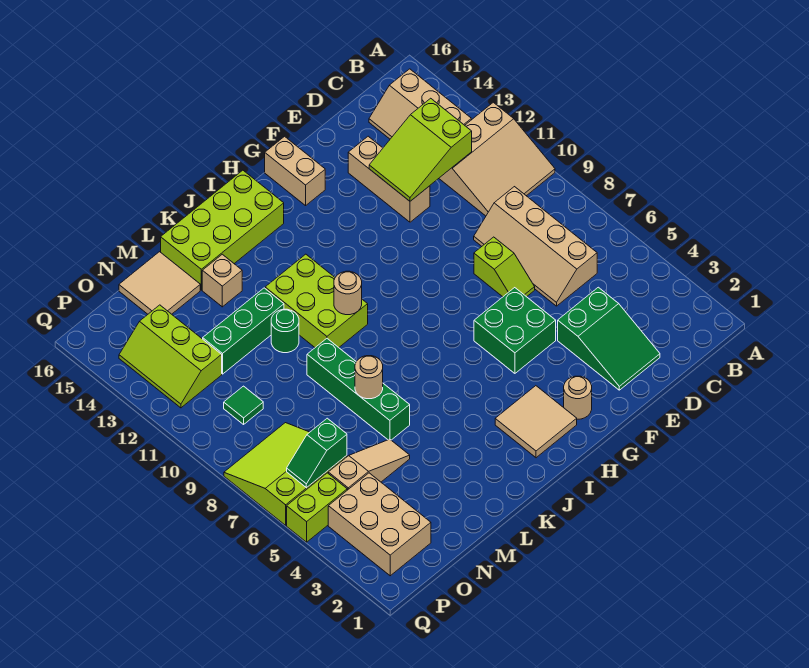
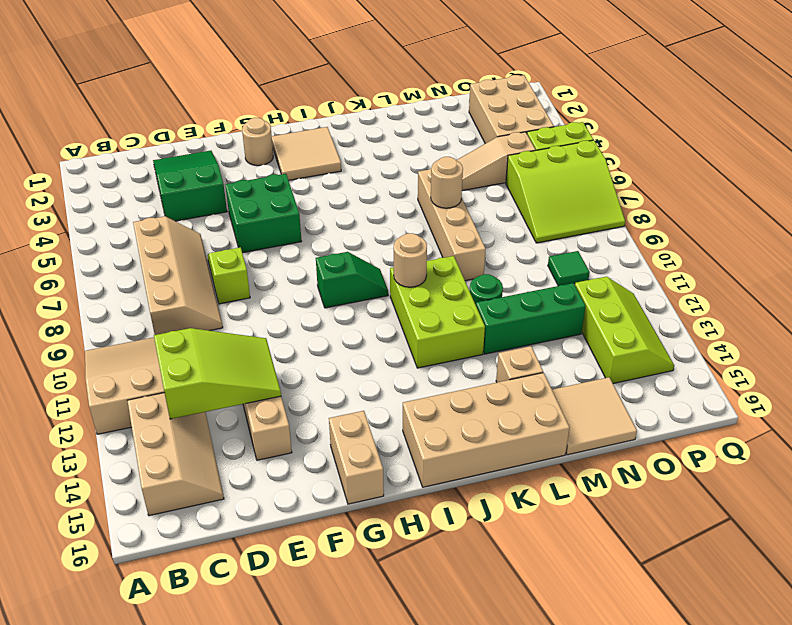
lime brick I15:L16 level 1 -> tan brick I15:L16 level 1
green brick L6:L9 level 1 -> tan brick L6:L9 level 1
green slope O6:P6 level 2 top O -> green slope H9:I9 level 1 top H

